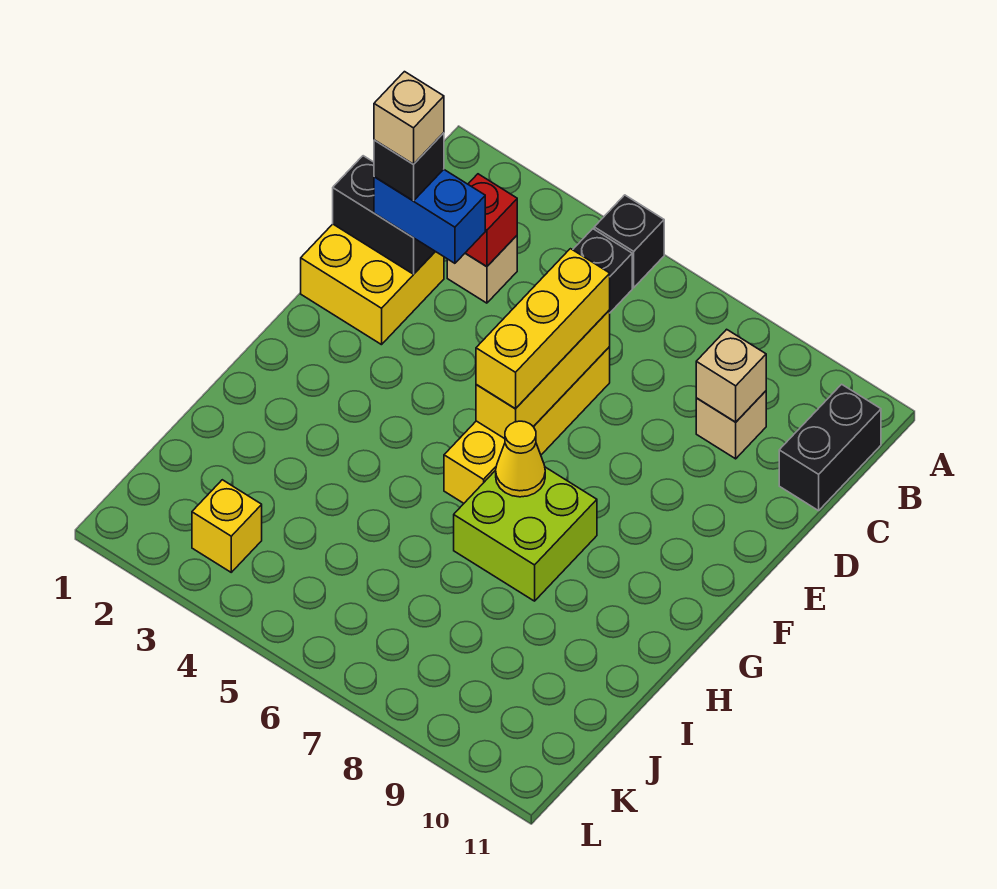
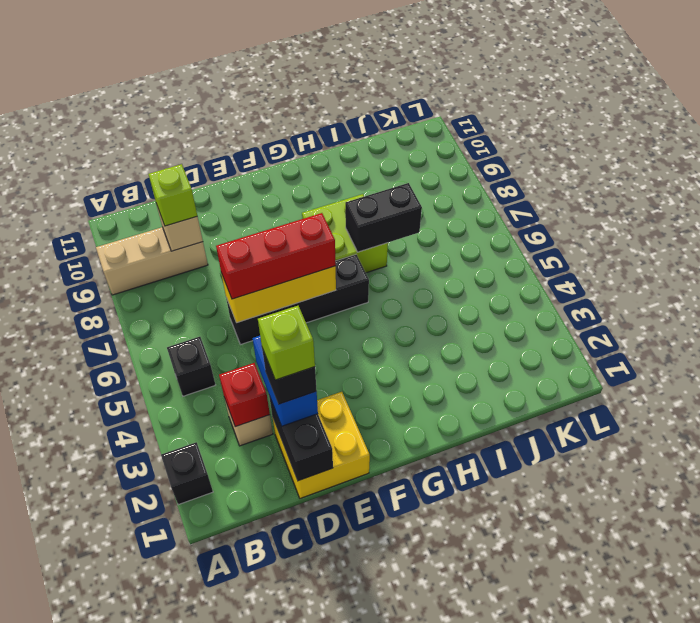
black brick A5 level 1 -> black brick A2 level 1
black brick B11:C11 level 1 -> black brick H7:I7 level 2
tan brick C9 level 1 -> tan brick A9:C9 level 1
none -> lime brick C9 level 3
tan brick D2 level 5 -> lime brick D2 level 5
yellow brick D6:G6 level 1 -> black brick D6:G6 level 1
yellow brick D6:F6 level 3 -> red brick D6:F6 level 3
yellow cone G7 level 2 -> none
yellow brick K3 level 1 -> none

